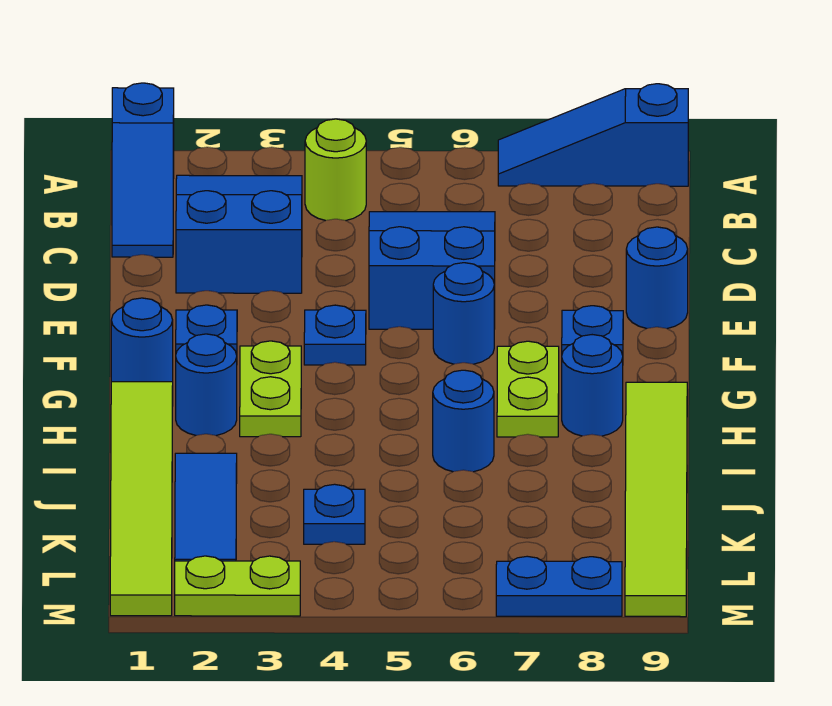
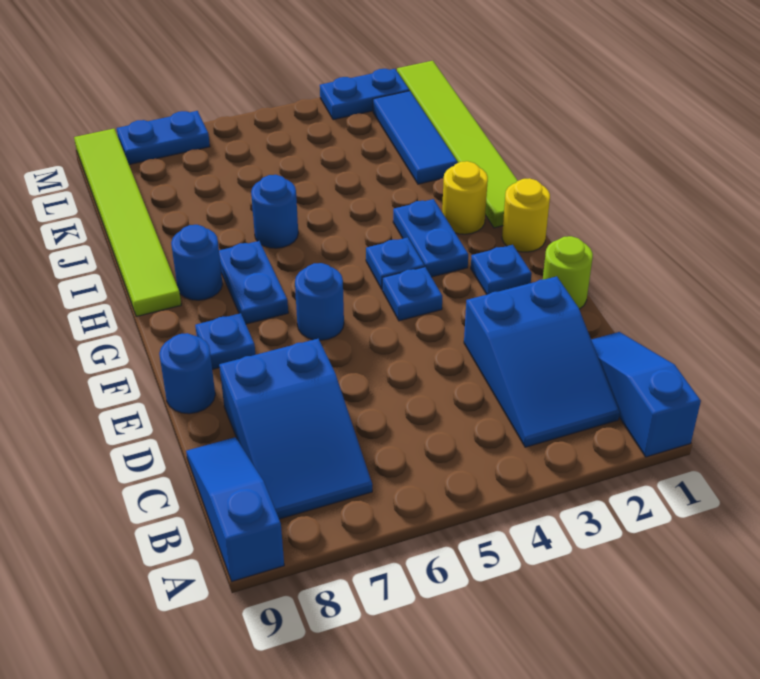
blue slope A7:A9 level 1 top 9 -> blue slope A9:C9 level 1 top A
lime round brick B4 level 1 -> lime round brick E1 level 1
blue slope C5:E6 level 1 top E -> blue slope B7:D8 level 1 top D
blue round brick G1 level 1 -> yellow round brick G1 level 1
lime plate G3:H3 level 1 -> blue plate G3:H3 level 1
lime plate G7:H7 level 1 -> blue plate G7:H7 level 1
blue round brick H2 level 1 -> yellow round brick H2 level 1
blue plate K4 level 1 -> blue plate G4 level 1
lime plate M2:M3 level 1 -> blue plate M2:M3 level 1

